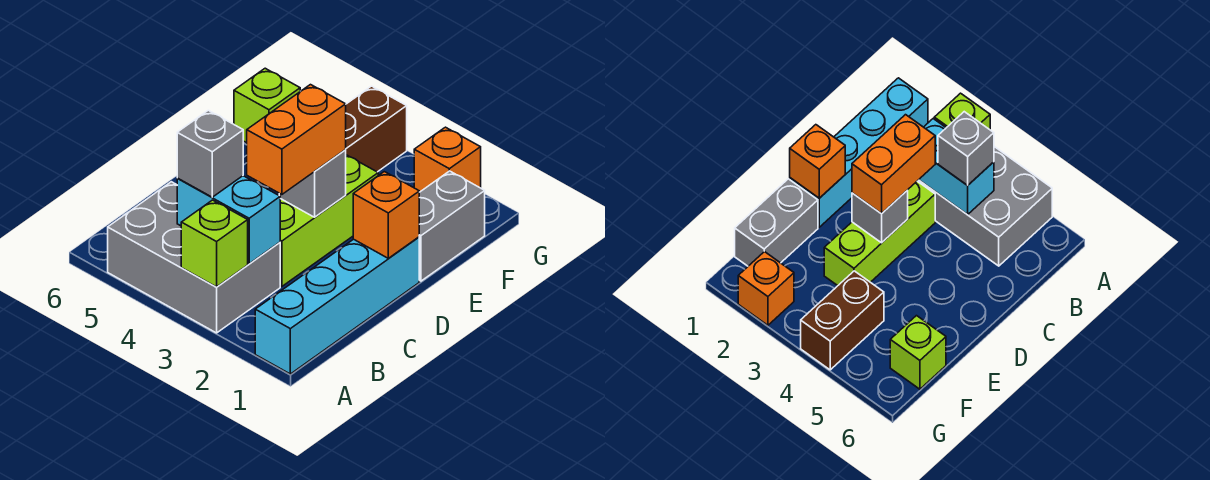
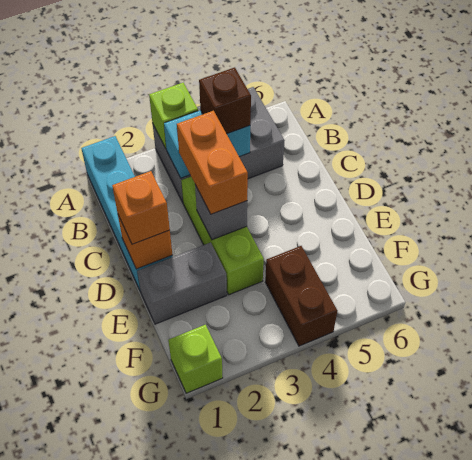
grey brick B4 level 3 -> brown brick B4 level 3
grey brick E1:F1 level 1 -> grey brick E1:E2 level 1
lime brick F6 level 1 -> lime brick G1 level 1
orange brick G2 level 1 -> orange brick D1 level 3

